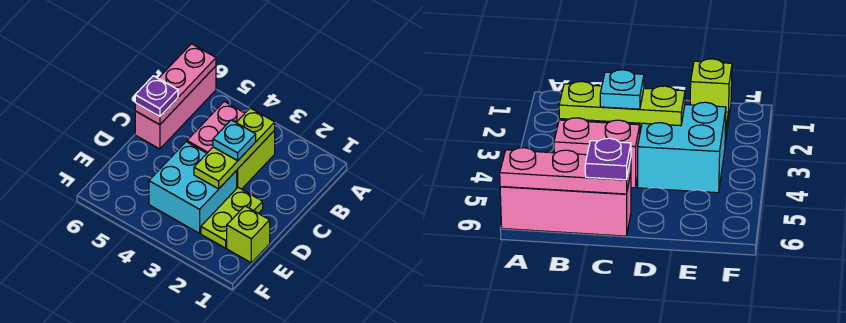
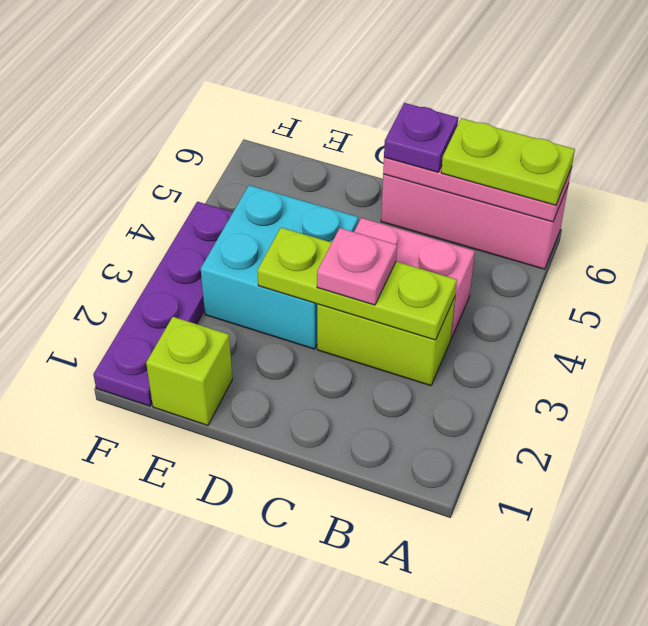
cyan plate C3 level 3 -> pink plate C3 level 3
lime plate D2:E2 level 1 -> lime plate A6:B6 level 3
none -> purple plate F1:F4 level 1

